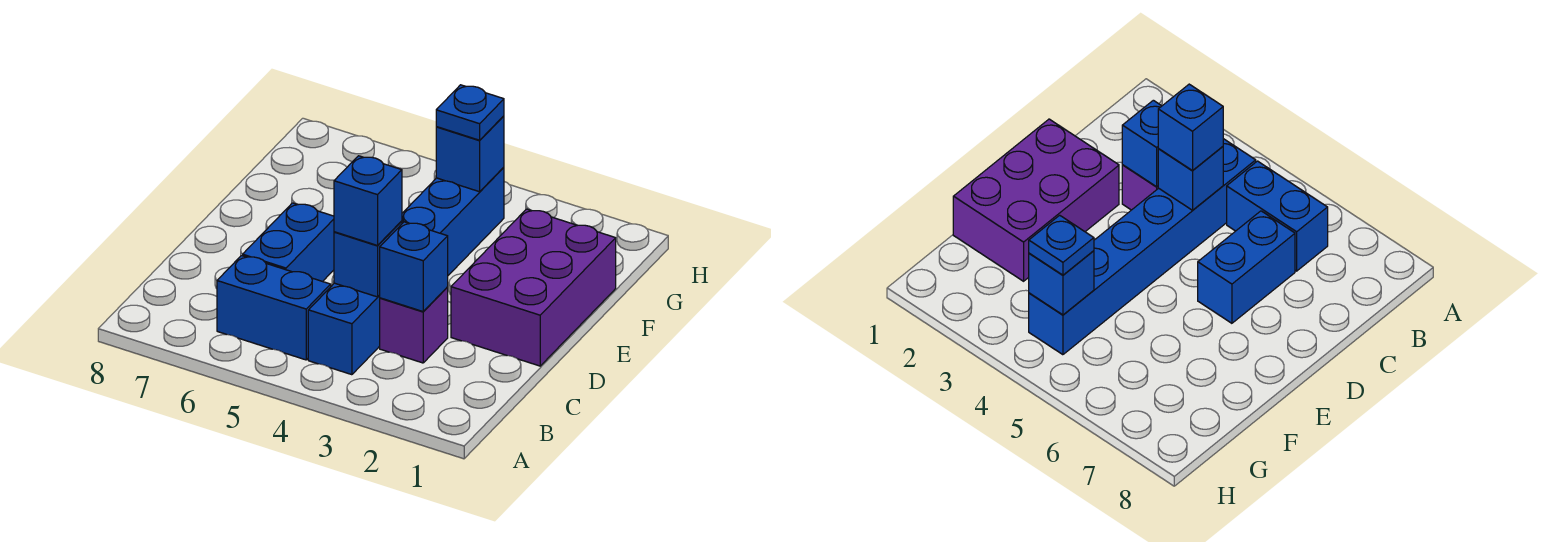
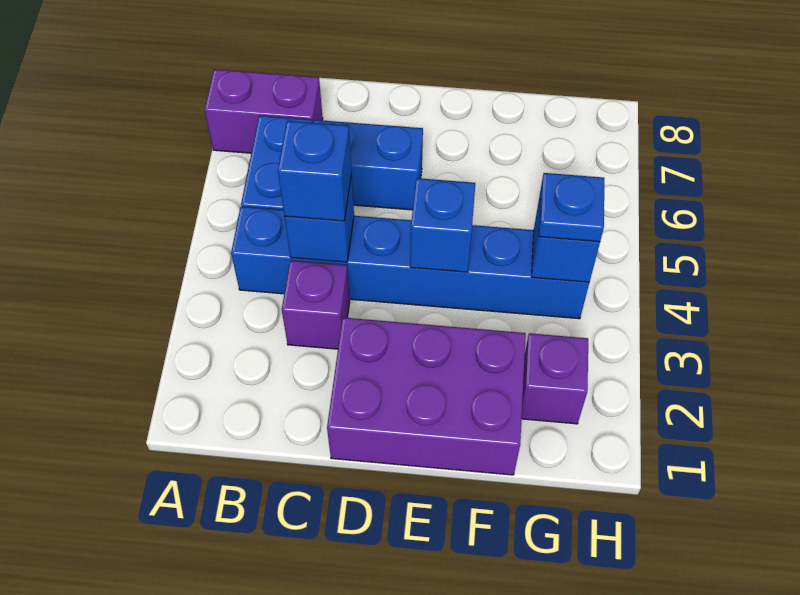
none -> purple brick A7:B7 level 1
blue brick C3 level 2 -> blue brick E4 level 2
none -> purple brick G2 level 1

